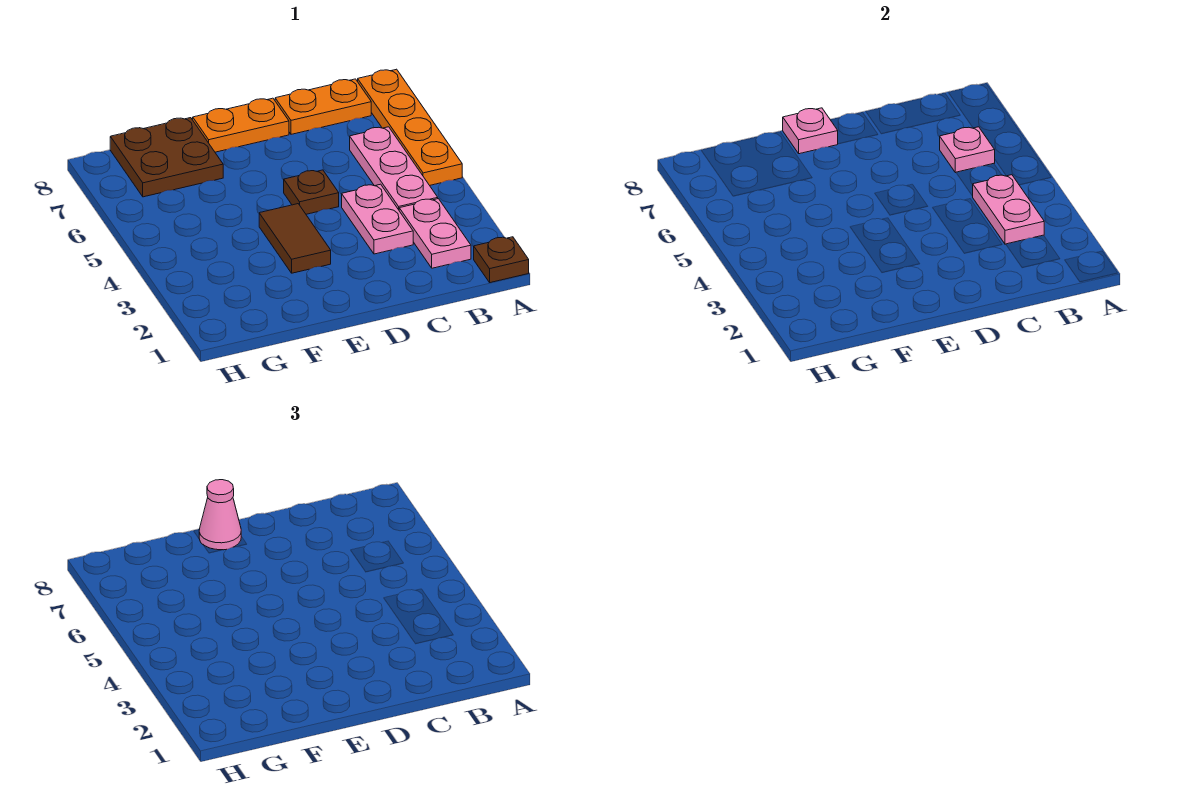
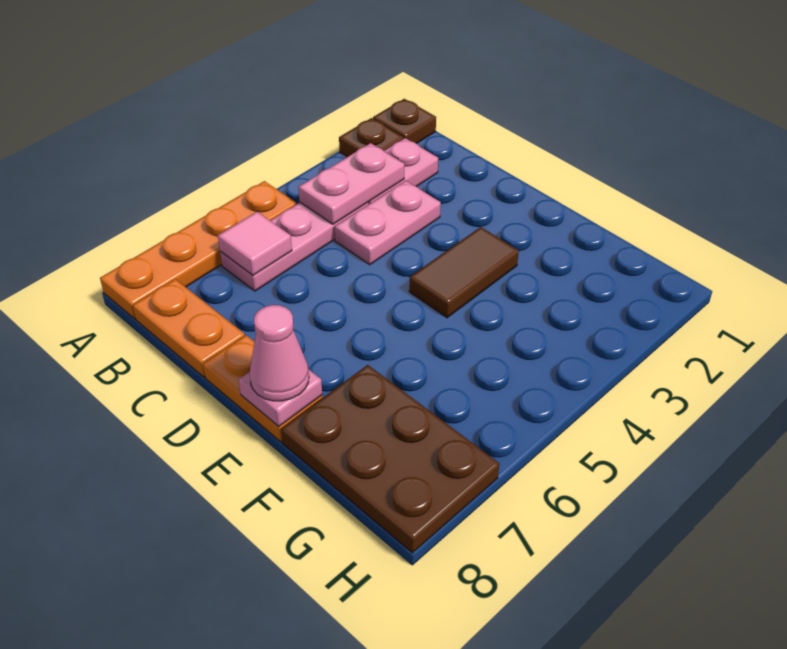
pink plate B6 level 2 -> pink tile B6 level 2
brown plate D5 level 1 -> brown plate A2 level 1
brown plate F7:G8 level 1 -> brown plate F7:H8 level 1

